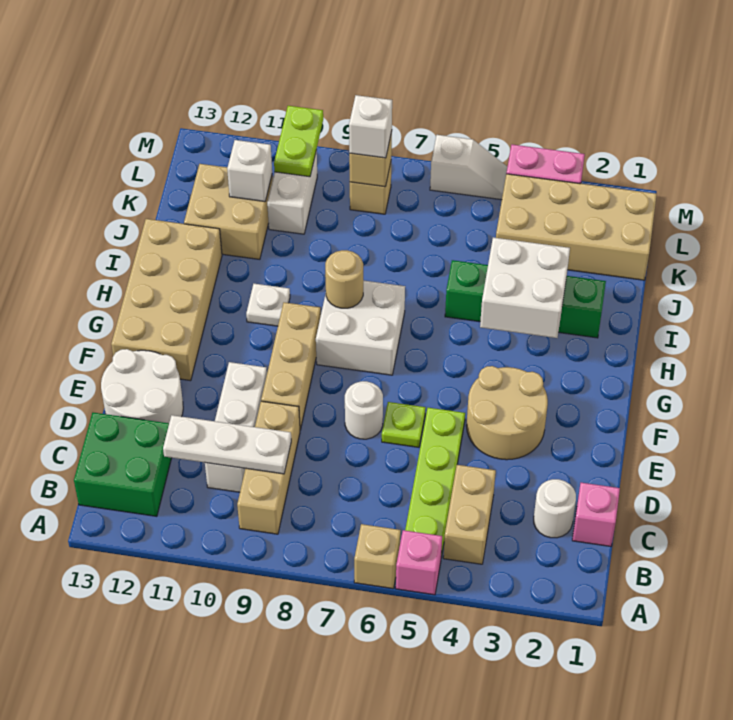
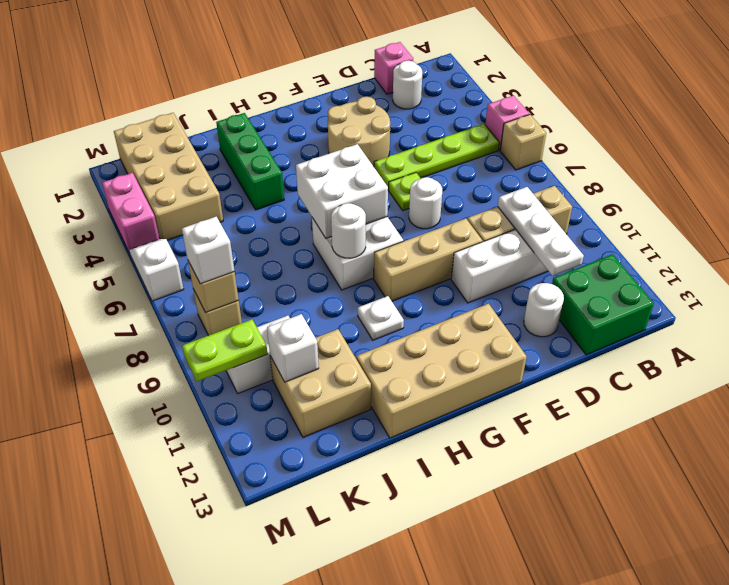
tan brick B4:C4 level 1 -> none
white round brick D12:E13 level 1 -> white round brick D12 level 1
white brick H3:I4 level 2 -> white brick G6:H7 level 2
tan round brick H8 level 2 -> white round brick H8 level 2
green brick I2:I5 level 1 -> green brick I2:I4 level 1

